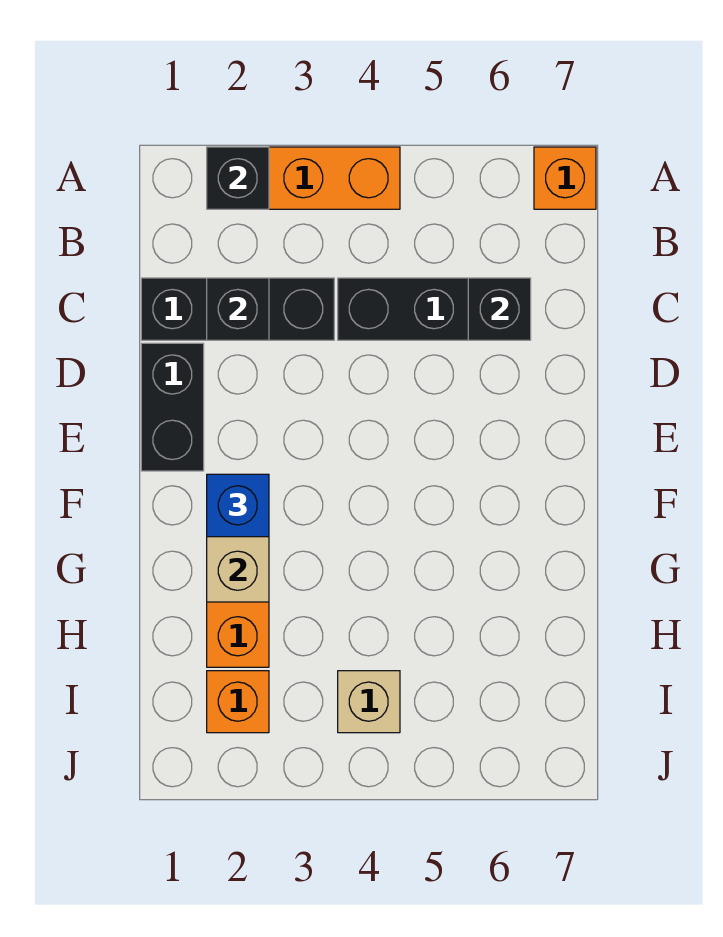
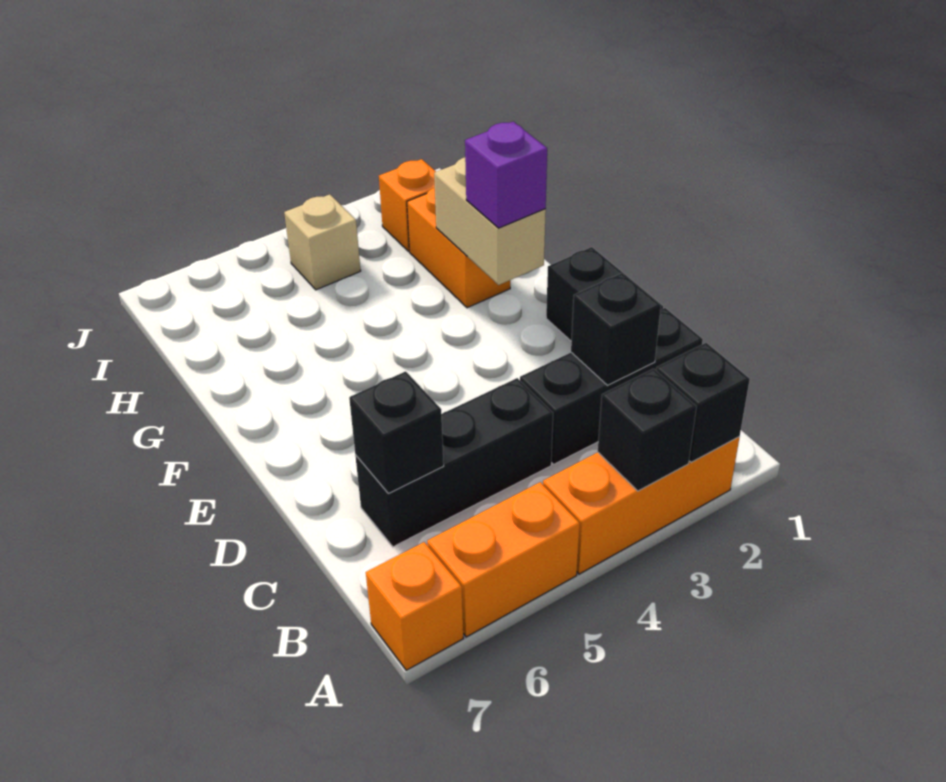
none -> black brick A3 level 2
none -> orange brick A5:A6 level 1
blue brick F2 level 3 -> purple brick F2 level 3

